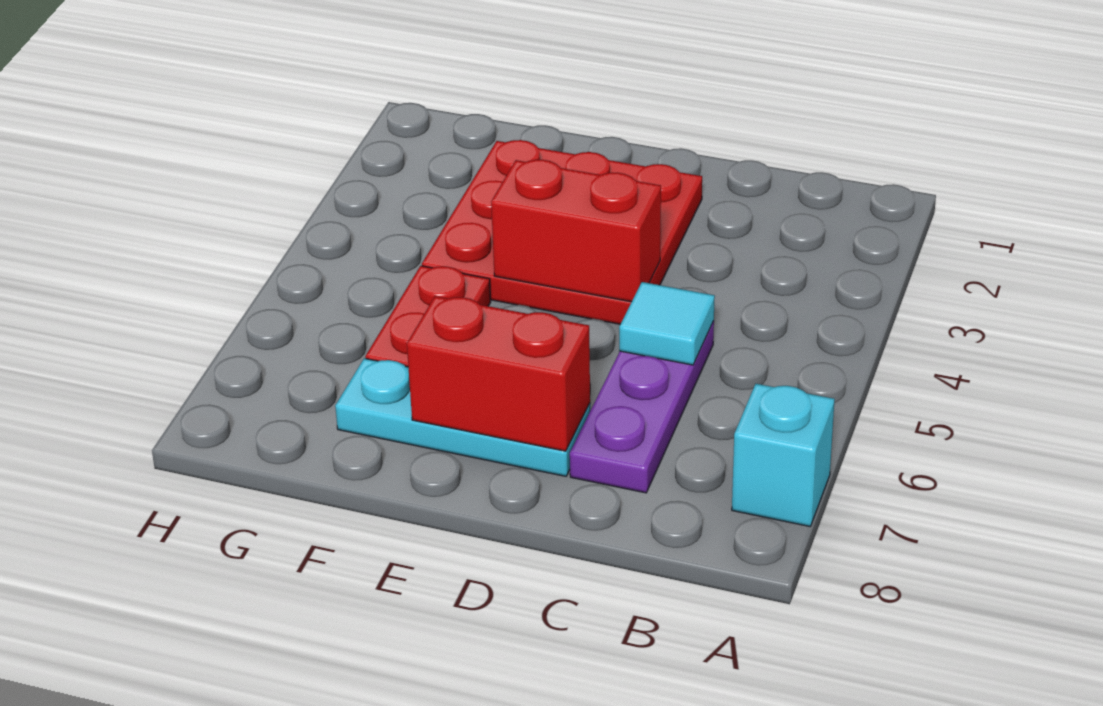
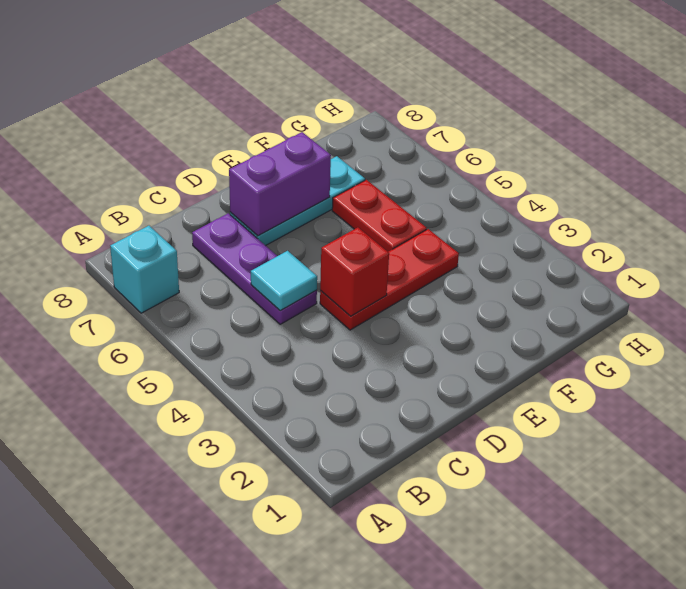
red plate D2:F4 level 1 -> red plate D4:F4 level 1
red brick D4:E4 level 2 -> red brick D4 level 2
red brick D7:E7 level 2 -> purple brick D7:E7 level 2

